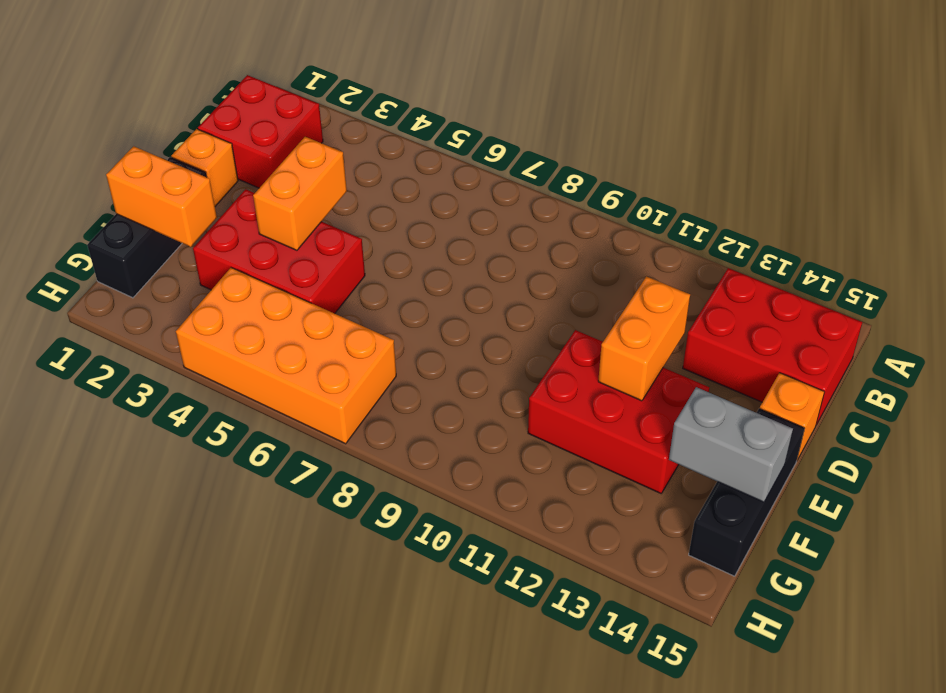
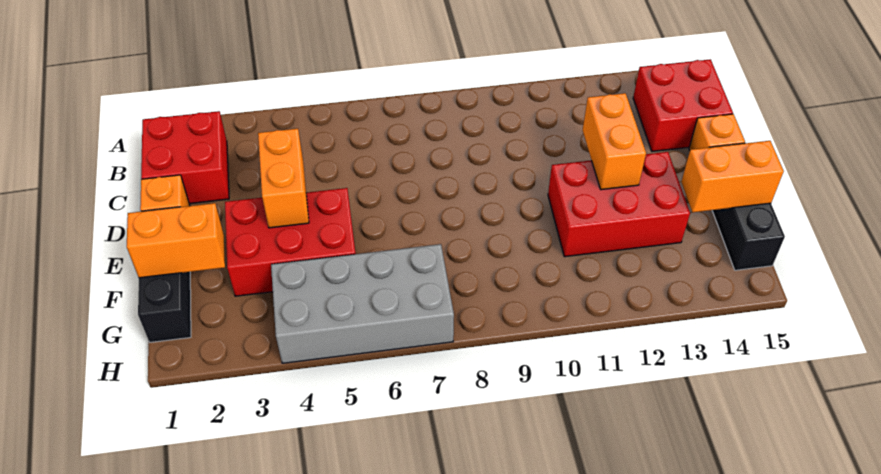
red brick B13:C15 level 1 -> red brick B14:C15 level 1
grey brick F14:F15 level 2 -> orange brick F14:F15 level 2
orange brick G4:H7 level 1 -> grey brick G4:H7 level 1

